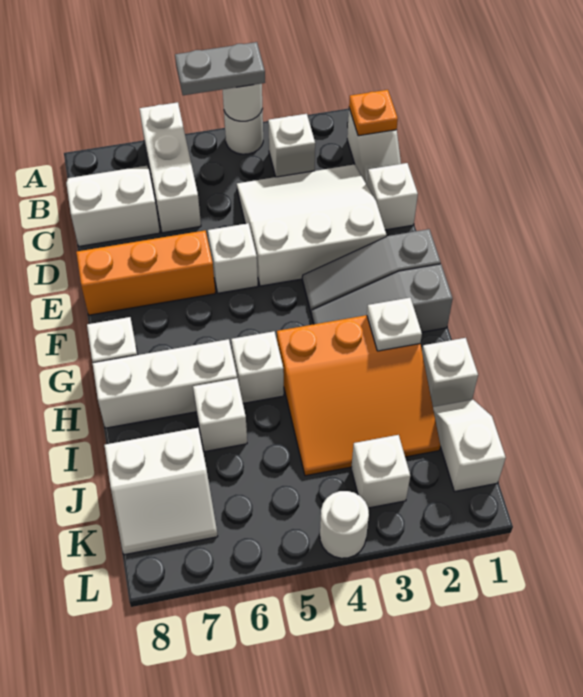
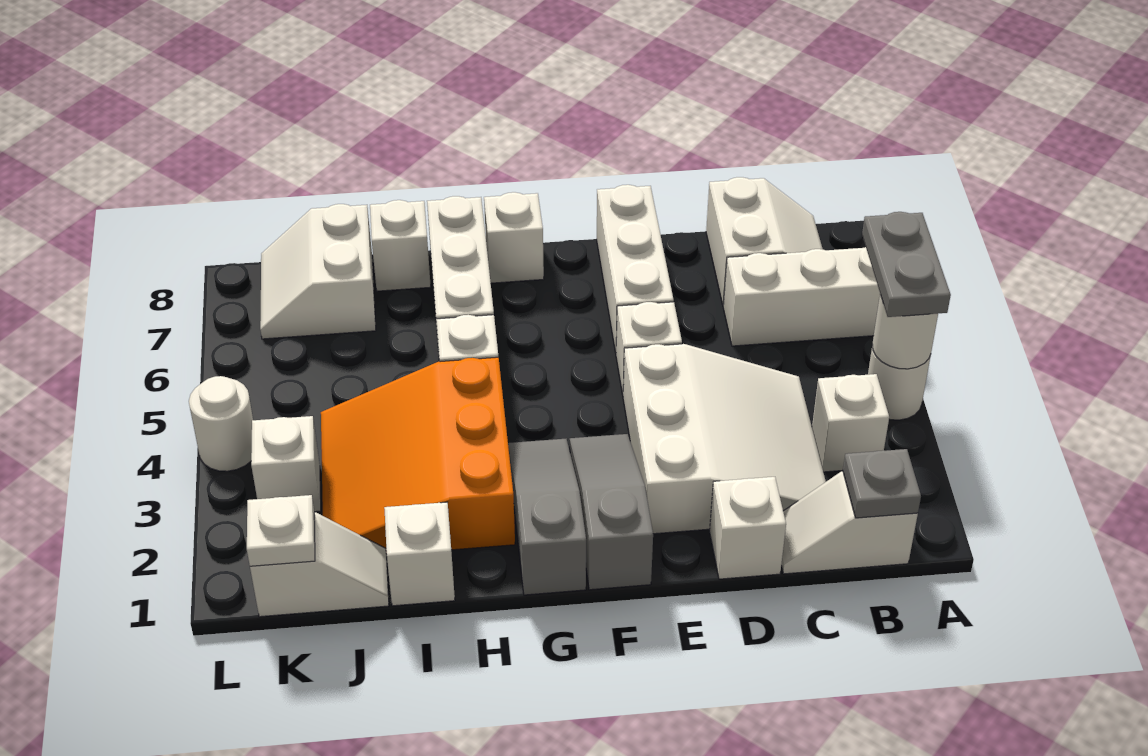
orange plate B1 level 2 -> grey plate B1 level 2
orange brick E6:E8 level 1 -> white brick E6:E8 level 1
white plate H2 level 2 -> white plate K1 level 2
white brick I6 level 1 -> white brick I8 level 1

